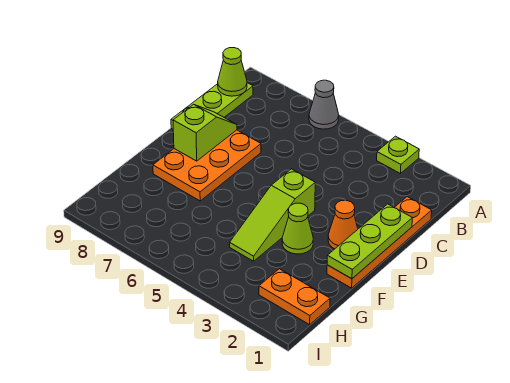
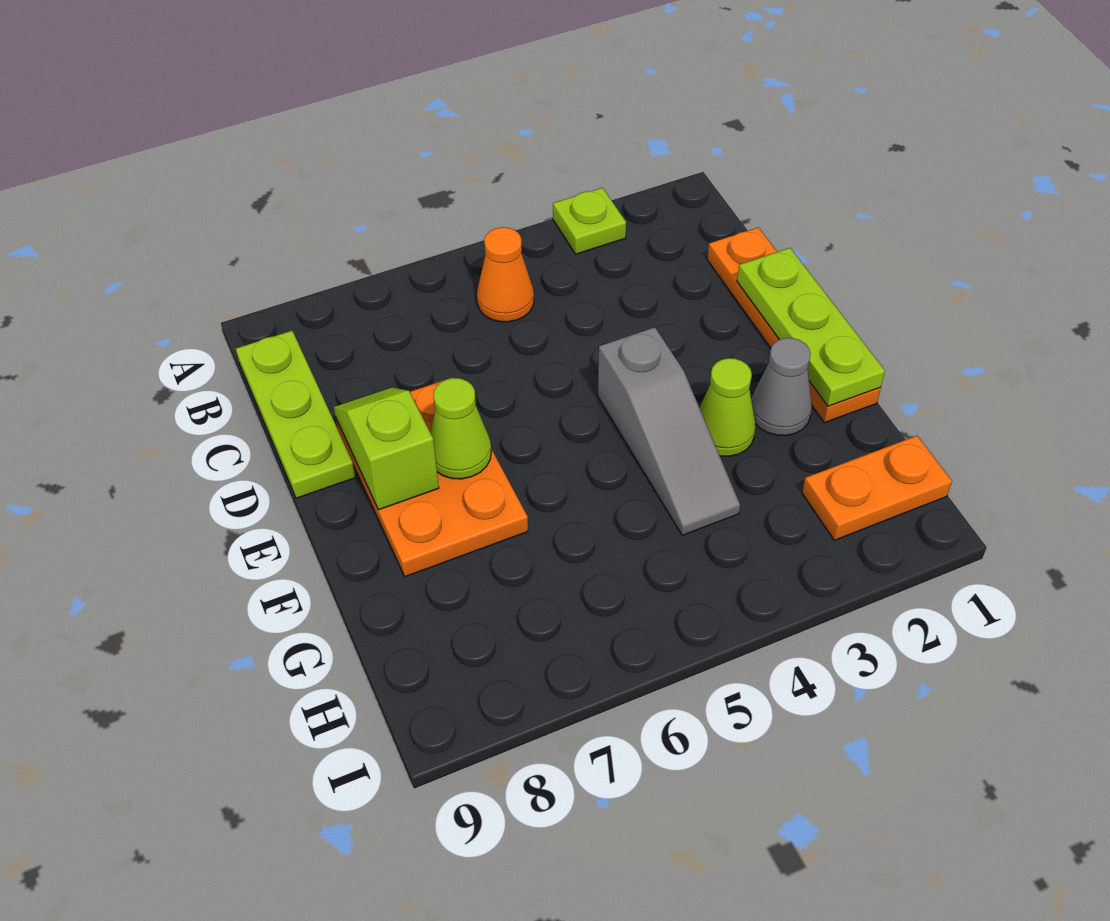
grey cone A6 level 1 -> grey cone F2 level 1
lime cone B9 level 2 -> lime cone E7 level 2
orange cone E2 level 1 -> orange cone B5 level 1
lime slope E4:G4 level 1 top E -> grey slope E4:G4 level 1 top E

